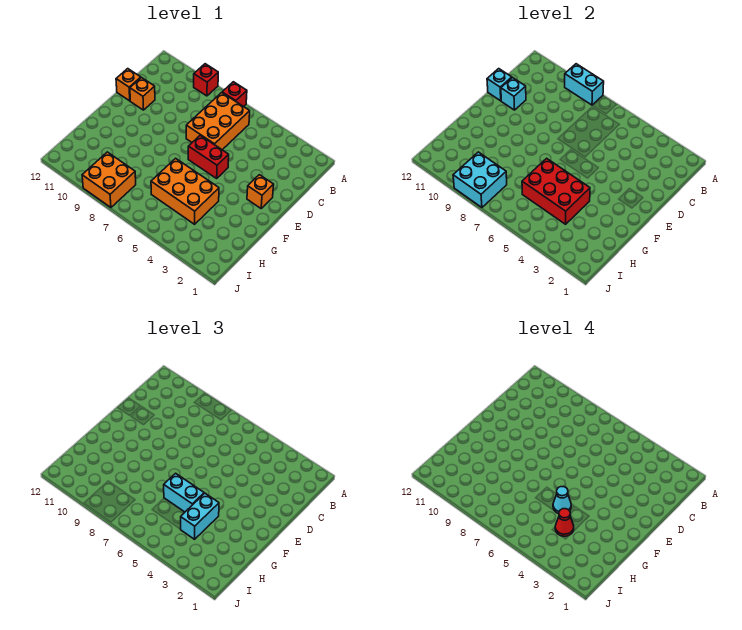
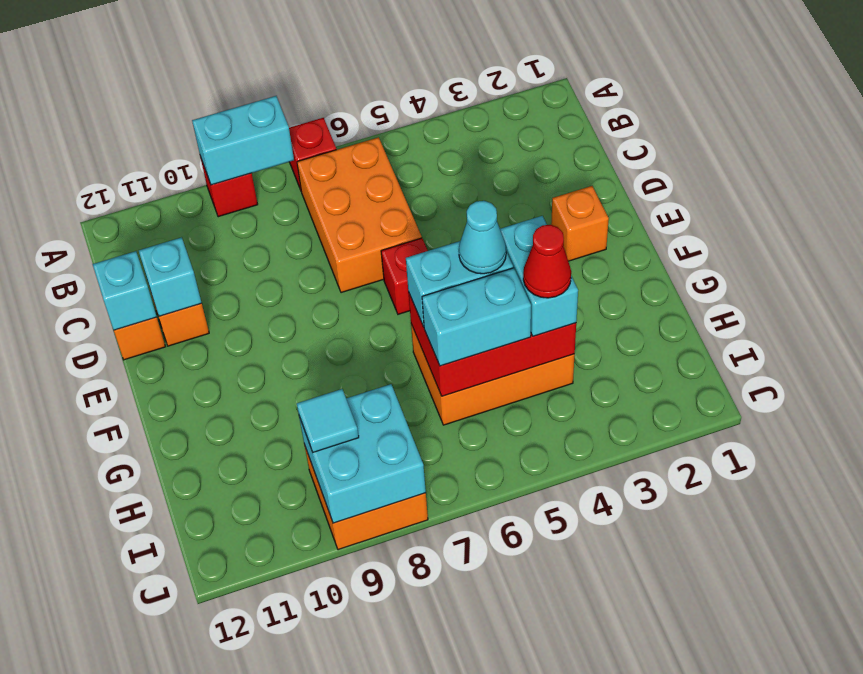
red brick E5:E6 level 1 -> red brick E6 level 1
none -> cyan brick H5:H6 level 3
none -> cyan tile I9 level 3

